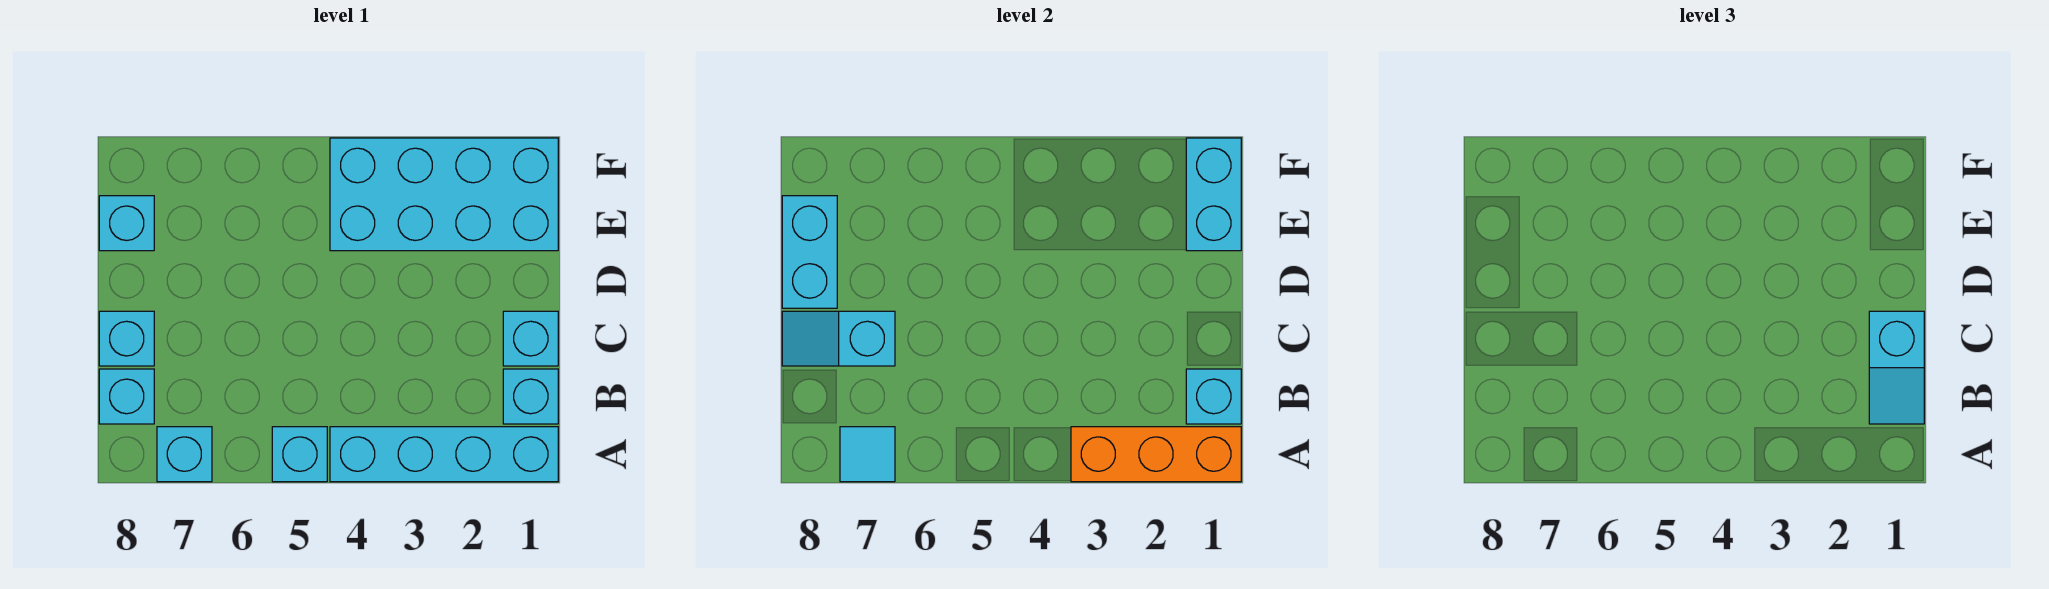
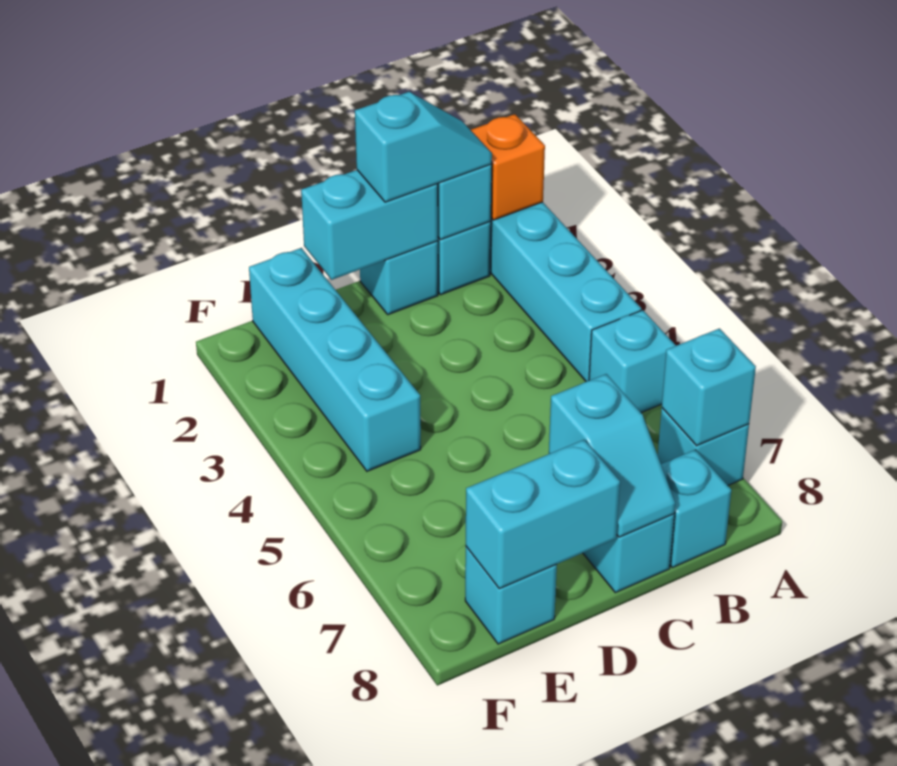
orange brick A1:A3 level 2 -> orange brick A1 level 2
cyan tile A7 level 2 -> cyan brick A7 level 2
cyan brick E1:F4 level 1 -> cyan brick E1:E4 level 1
cyan brick E1:F1 level 2 -> cyan brick C1:D1 level 2

